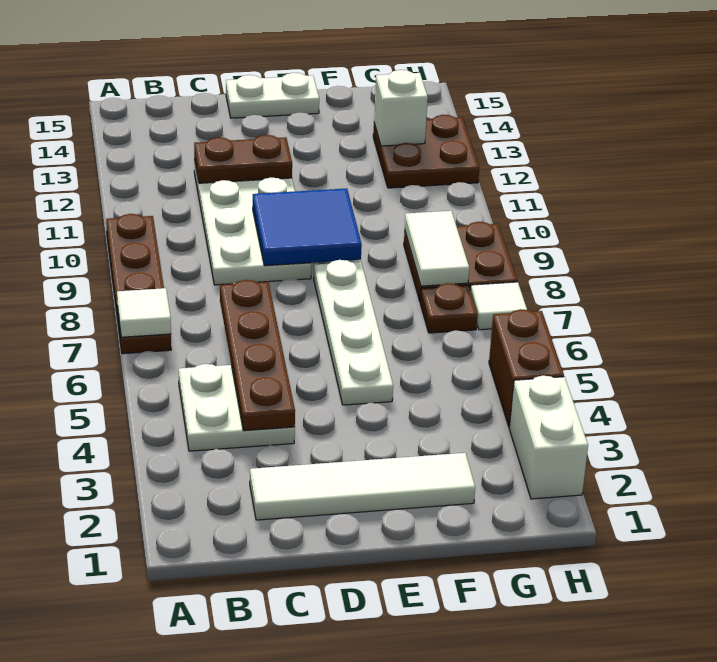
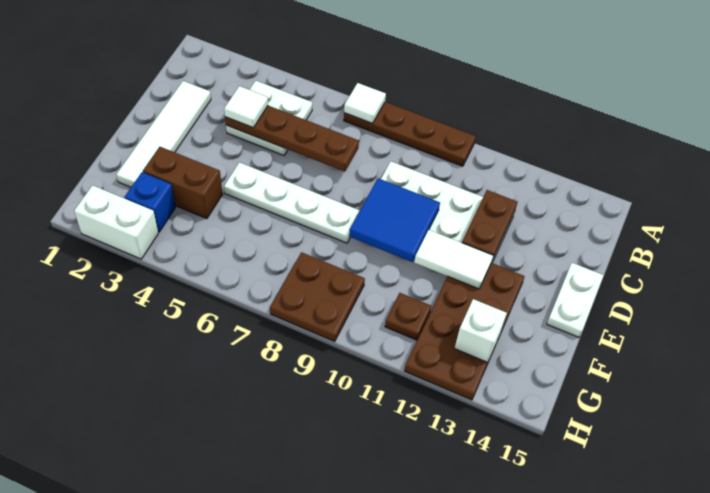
none -> blue brick G3 level 1
brown plate G7 level 1 -> brown plate G11 level 1
white tile G8:G9 level 2 -> white tile E11:E12 level 2
brown plate G12:H13 level 1 -> brown plate E12:H13 level 1
brown brick H4:H5 level 1 -> brown brick F3:F4 level 1
white tile H7 level 1 -> white tile C4 level 3

